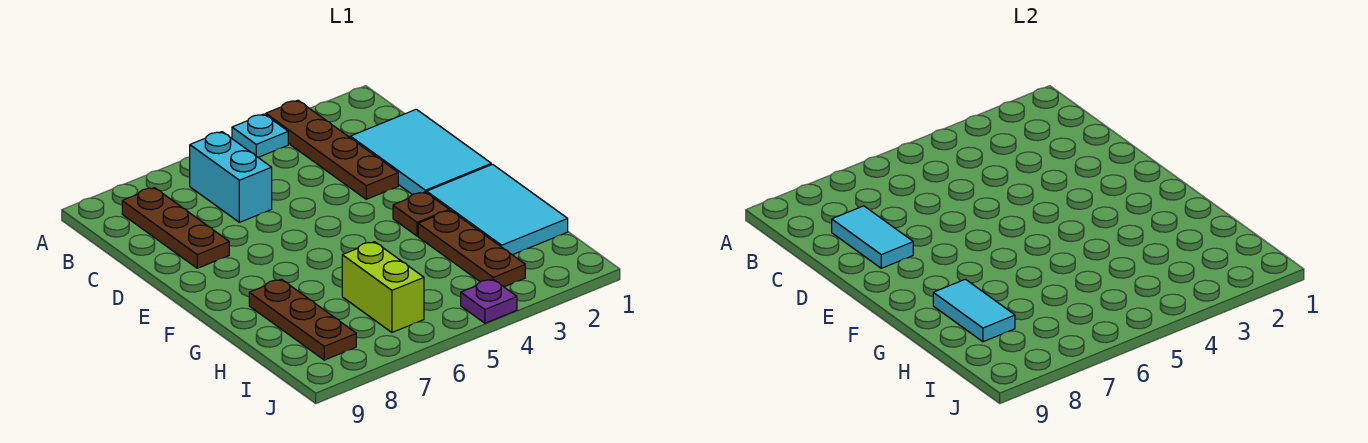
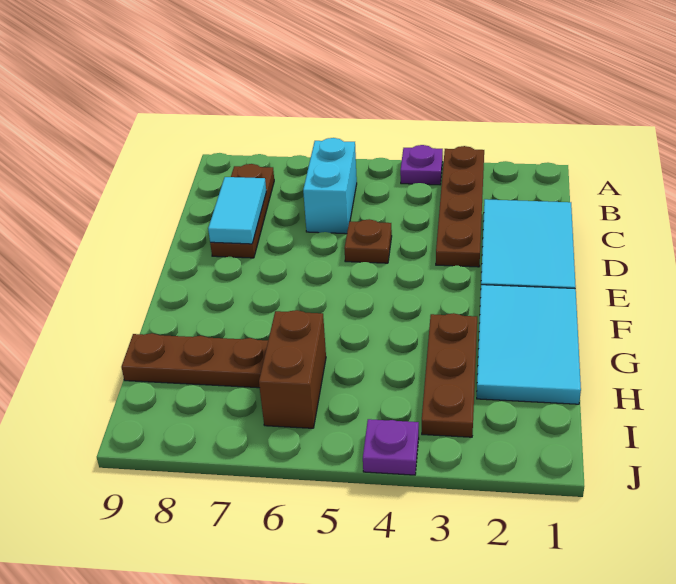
cyan plate A4 level 1 -> purple plate A4 level 1
brown plate F3 level 1 -> brown plate D5 level 1
brown plate G8:I8 level 1 -> brown plate H7:H9 level 1
cyan tile G8:H8 level 2 -> none
lime brick H6:I6 level 1 -> brown brick H6:I6 level 1

